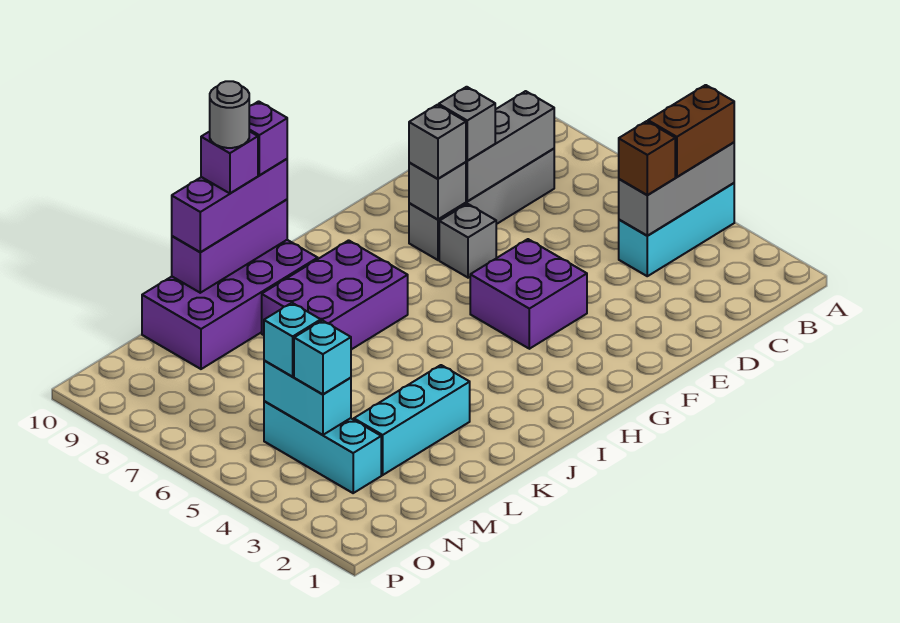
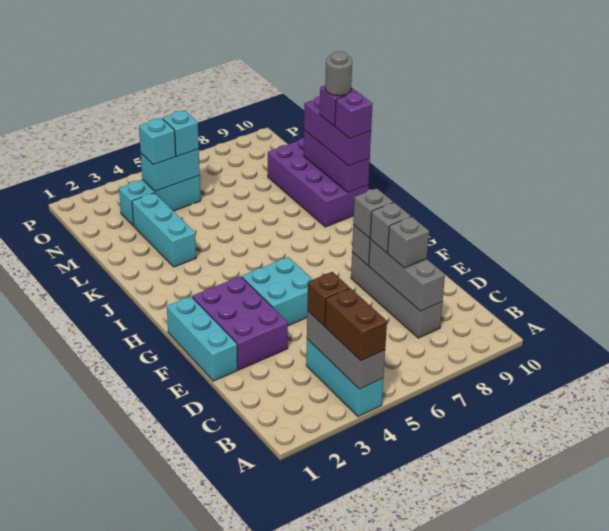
none -> cyan brick E1:G1 level 1
purple brick F4:G5 level 1 -> cyan brick F4:G5 level 1
grey brick F7 level 1 -> grey brick D8 level 3
purple brick I7:K8 level 1 -> purple brick E2:G3 level 1

